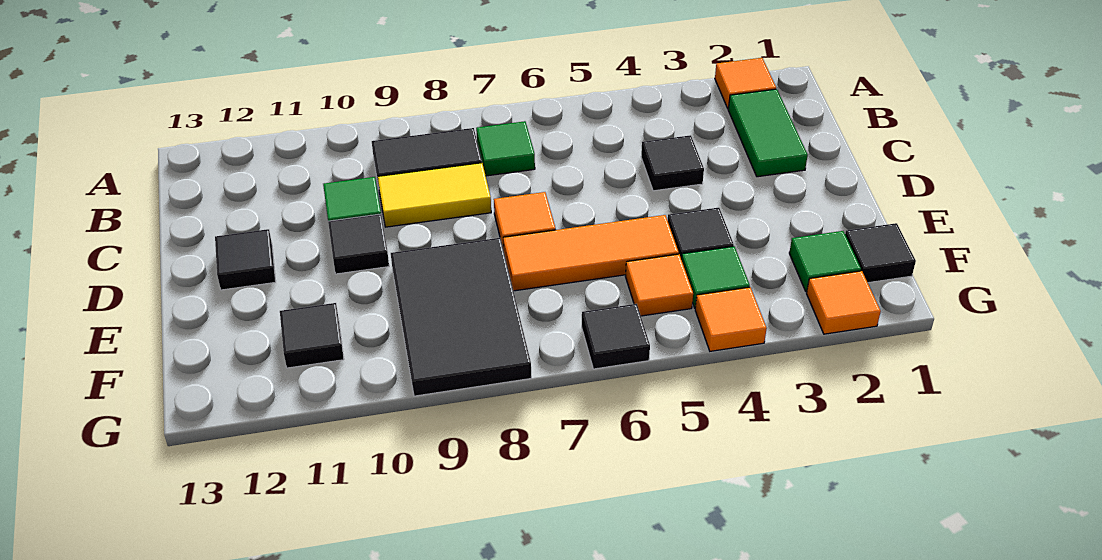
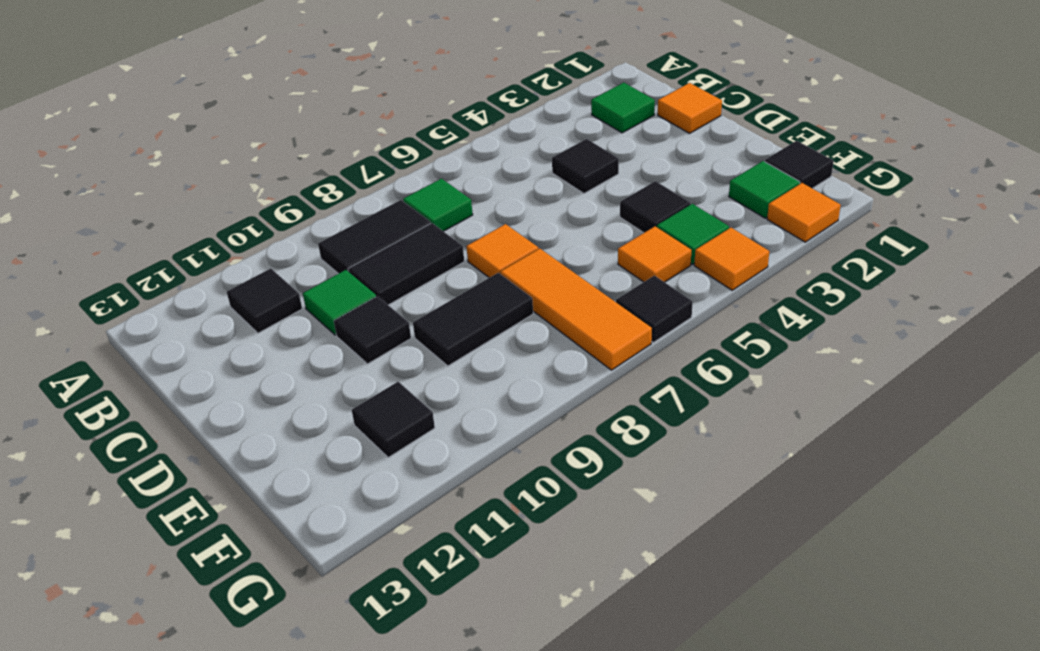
orange tile A2 level 1 -> orange tile C1 level 1
green tile B2:C2 level 1 -> green tile B2 level 1
yellow tile C8:C9 level 1 -> black tile C8:C9 level 1
black tile D12 level 1 -> black tile B11 level 1
orange tile E5:E7 level 1 -> orange tile E7:G7 level 1
black tile E8:G9 level 1 -> black tile E8:E9 level 1

